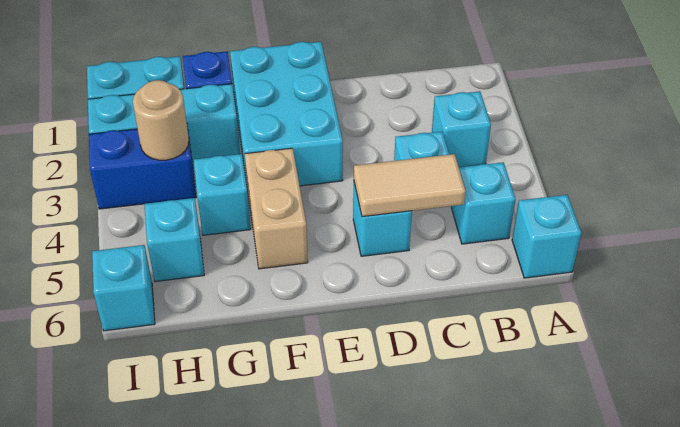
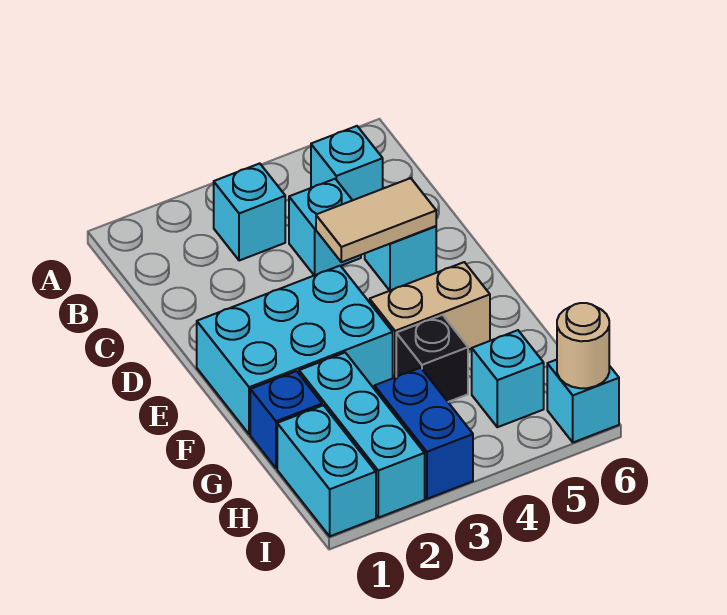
cyan brick A6 level 1 -> none
tan tile C5:D5 level 2 -> tan tile D4:D5 level 2
cyan brick G4 level 1 -> black brick G4 level 1
tan round brick H3 level 2 -> tan round brick I6 level 2

